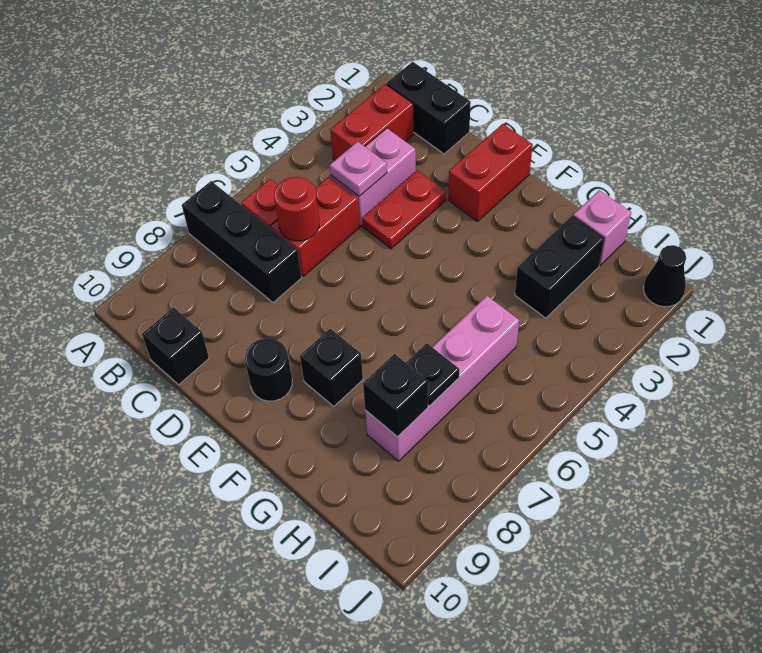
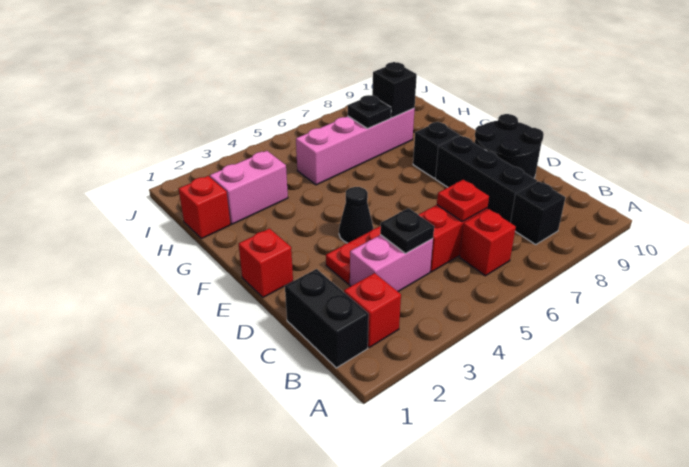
black brick A7:C7 level 1 -> black brick C8:E8 level 1
red brick B2:B3 level 1 -> red brick B2 level 1
pink plate C4 level 2 -> black plate C4 level 2
red round brick C6 level 2 -> red plate C6 level 2
black brick C10 level 1 -> black brick B8 level 1
red brick E1:E2 level 1 -> red brick E1 level 1
black round brick E9 level 1 -> black round brick D9:E10 level 1
pink brick H1 level 1 -> red brick H1 level 1
black brick H2:H3 level 1 -> pink brick H2:H3 level 1
black cone J1 level 1 -> black cone E4 level 1

